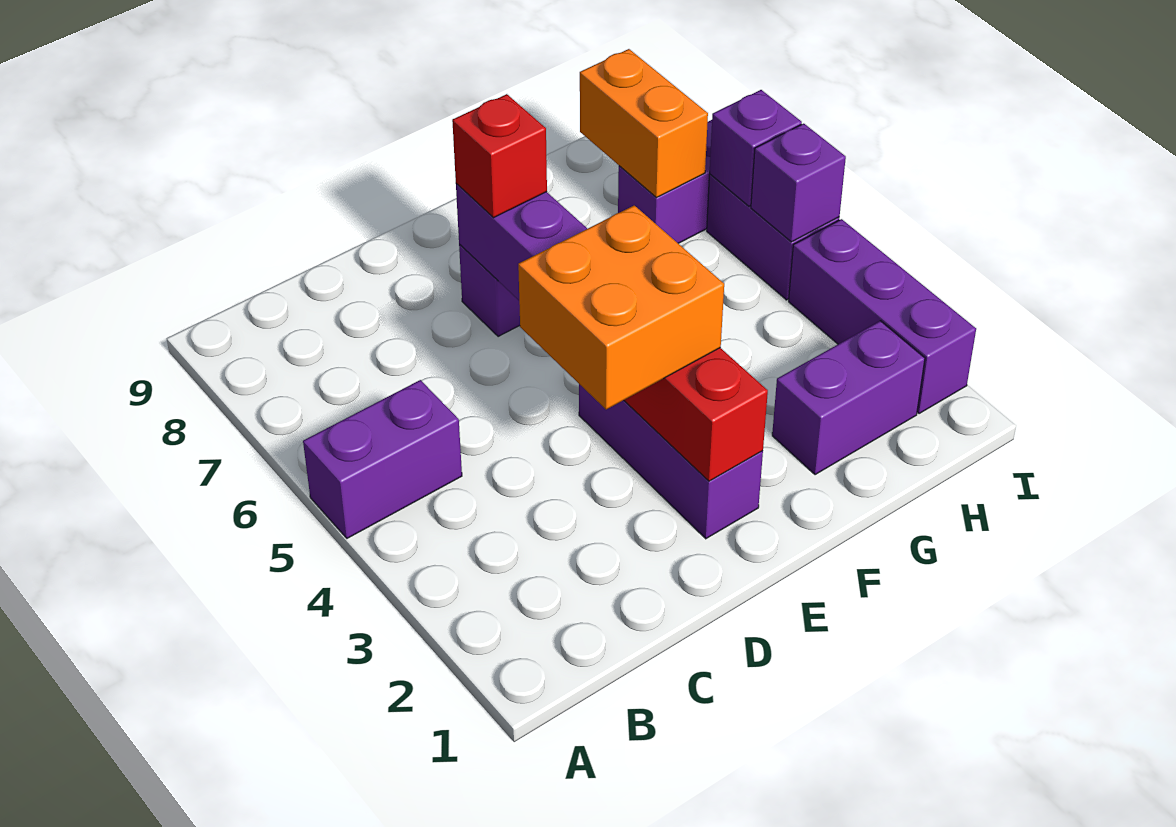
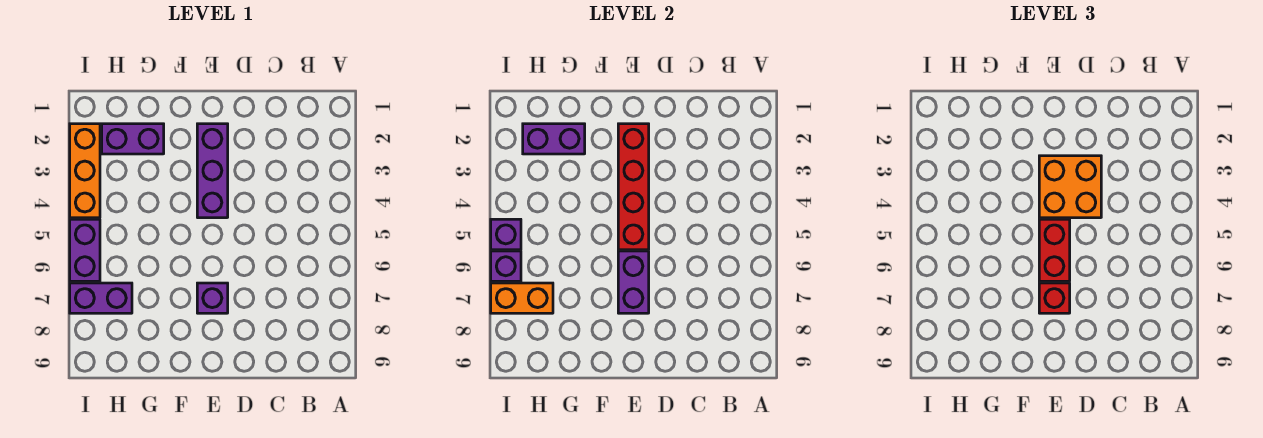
purple brick A5:B5 level 1 -> purple brick G2:H2 level 2
none -> red brick E5:E6 level 3
orange brick H7:H8 level 2 -> orange brick H7:I7 level 2
purple brick I2:I4 level 1 -> orange brick I2:I4 level 1

